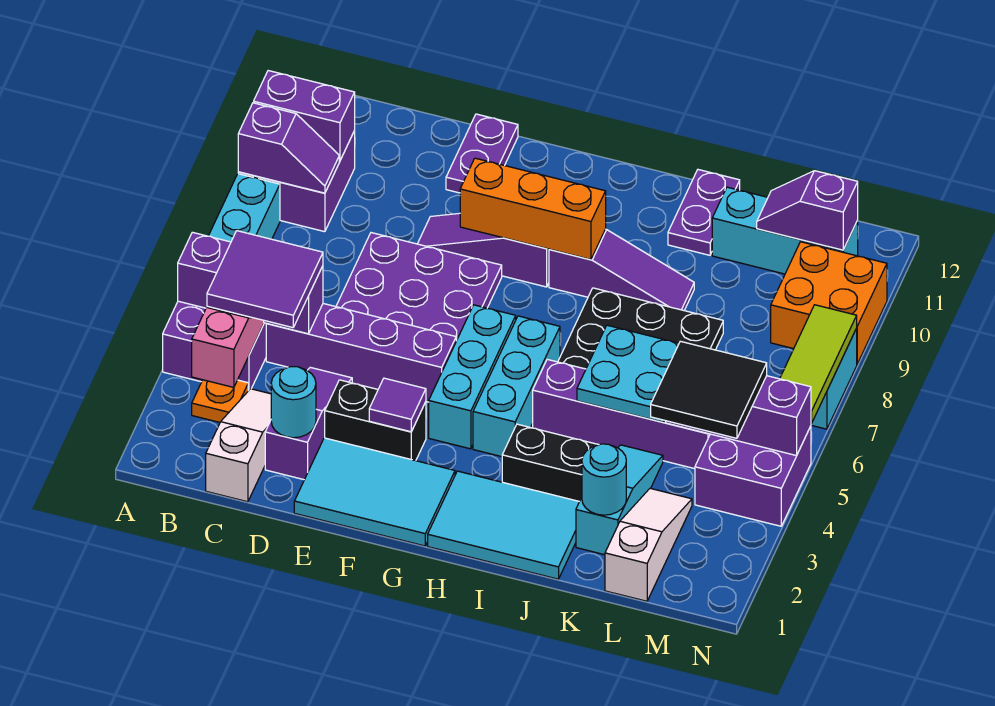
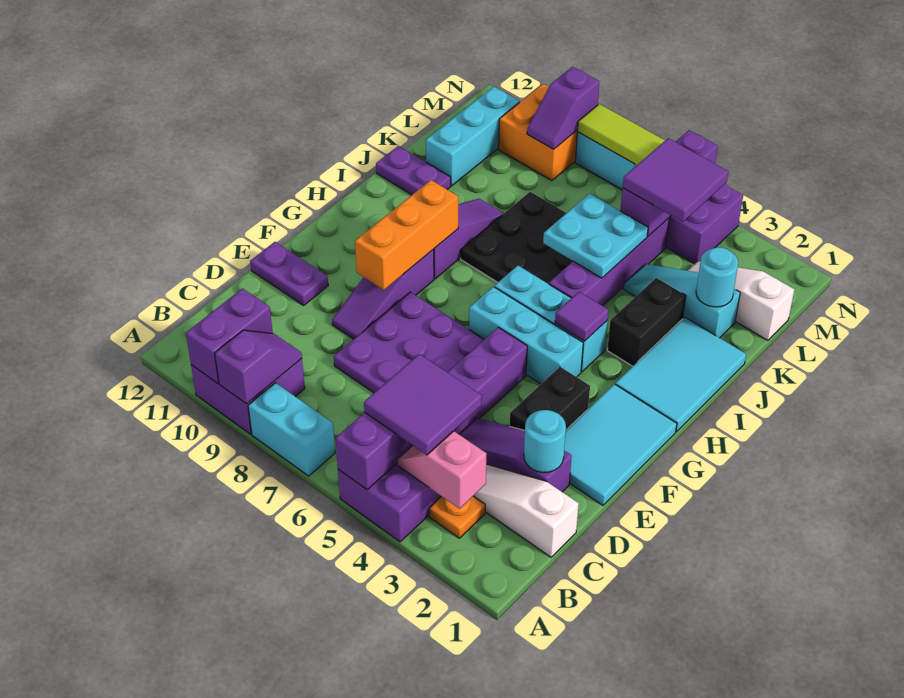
purple tile F3 level 2 -> purple tile H4 level 2
black tile L4:M5 level 3 -> purple tile L4:M5 level 3
purple slope L11:M11 level 2 top M -> purple slope M9:N9 level 2 top N

